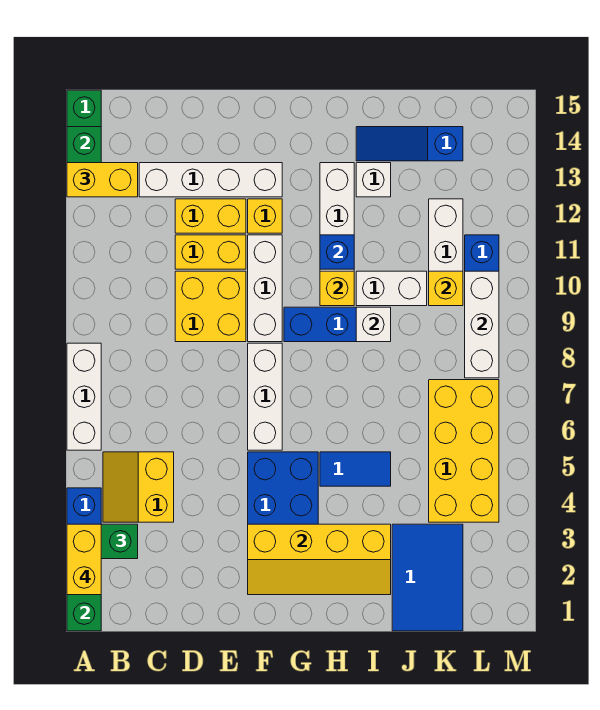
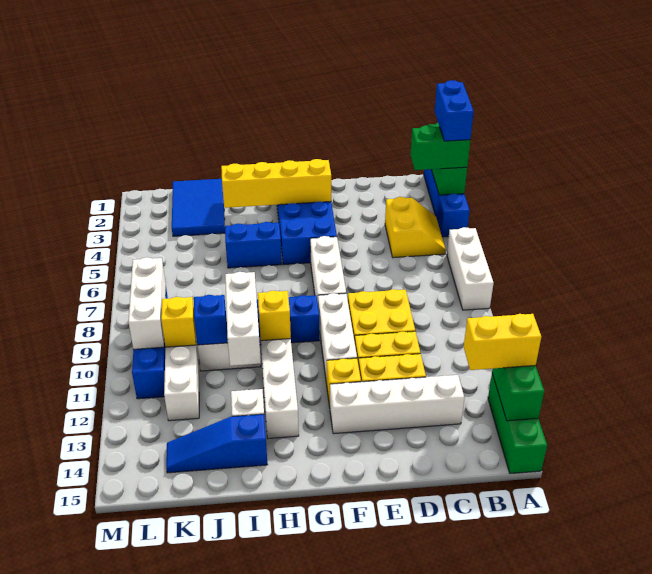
yellow brick A2:A3 level 4 -> blue brick A2:A3 level 4
blue tile H5:I5 level 1 -> blue brick H5:I5 level 1
blue brick H11 level 2 -> blue brick J10 level 2
white brick I9 level 2 -> white brick I9:I11 level 2
blue slope I14:K14 level 1 top K -> blue slope I14:K14 level 1 top I
yellow brick K4:L7 level 1 -> none

